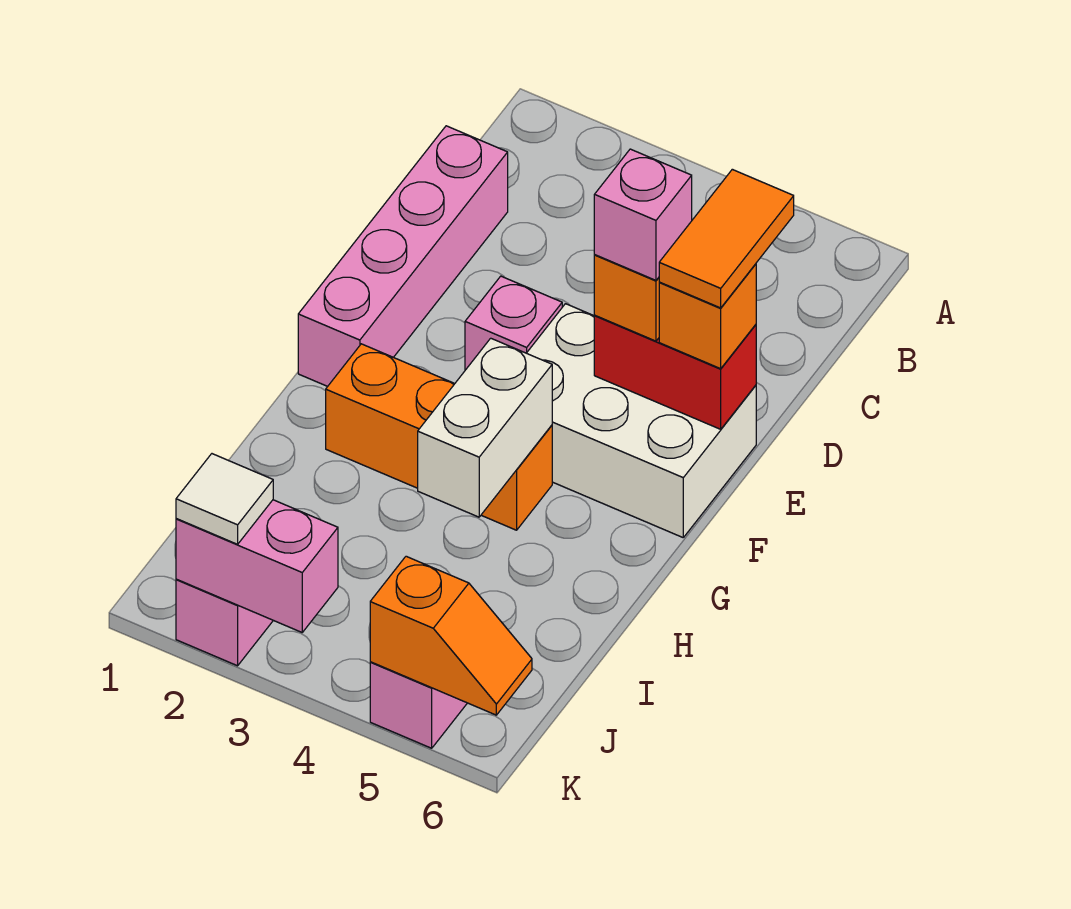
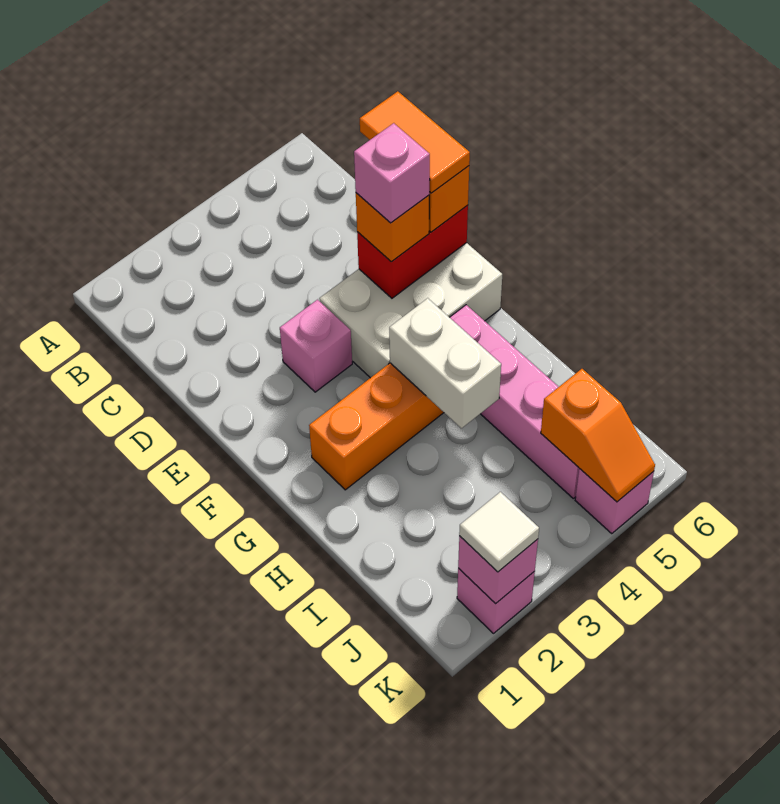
pink brick C1:F1 level 1 -> pink brick G5:J5 level 1
pink brick K2:K3 level 2 -> pink brick K2 level 2
orange slope K5:K6 level 2 top 5 -> orange slope J5:K5 level 2 top J

